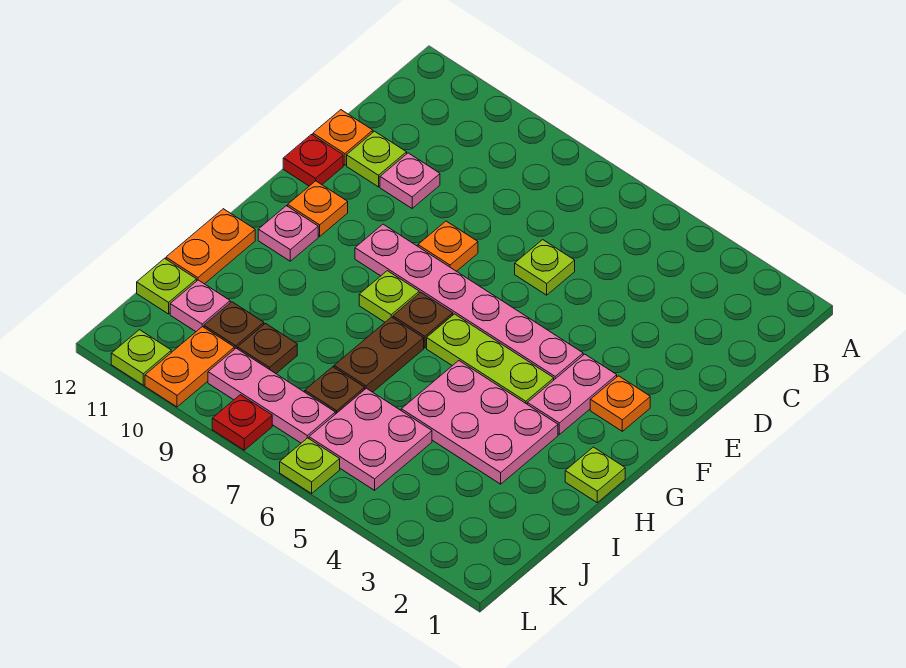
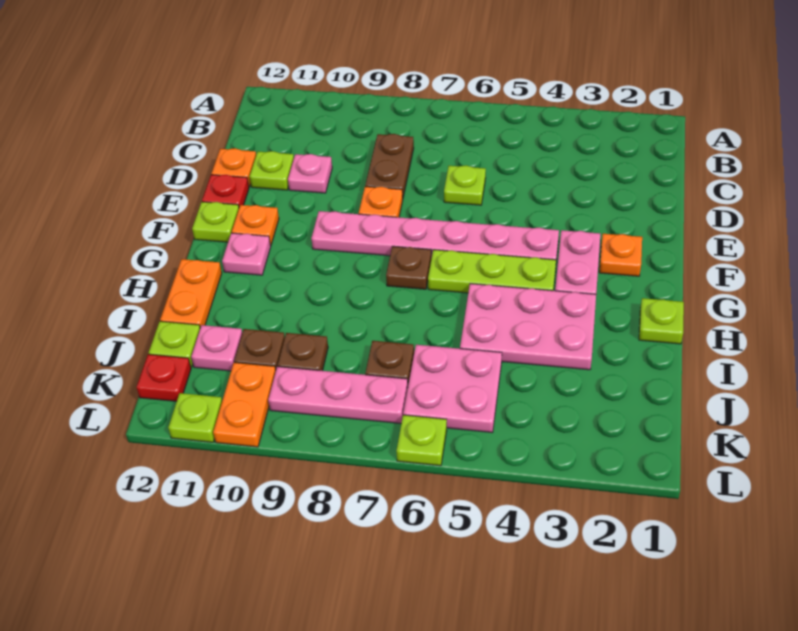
lime plate G8 level 1 -> lime plate F12 level 1
brown plate H7:I7 level 1 -> brown plate C8:D8 level 1
red plate L8 level 1 -> red plate K12 level 1

